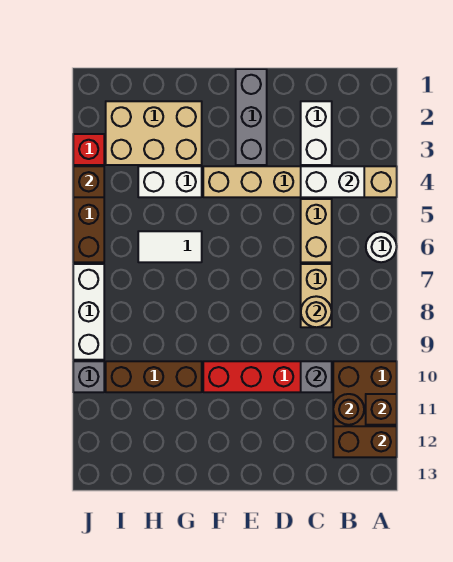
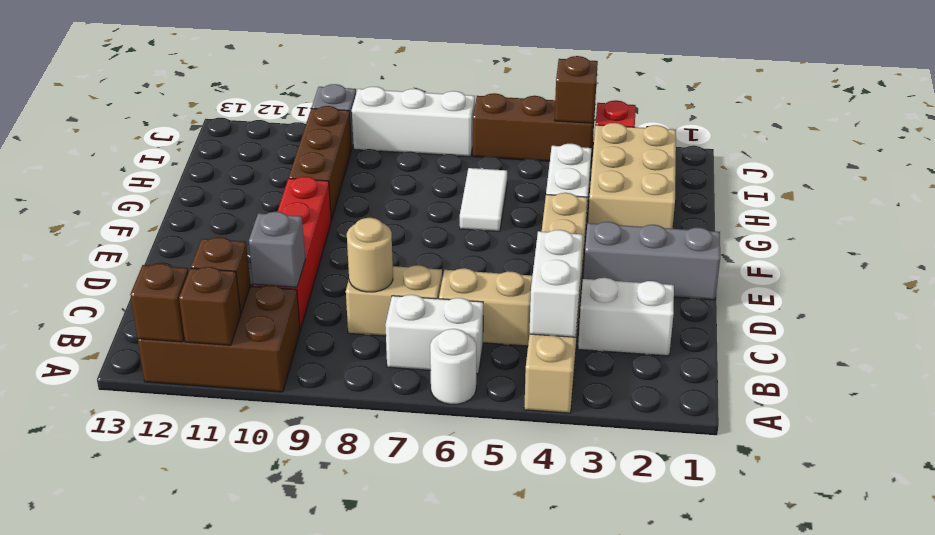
brown brick A12:B12 level 2 -> brown brick A12 level 2
none -> white brick B6:B7 level 1
brown round brick B11 level 2 -> brown brick B11 level 2

